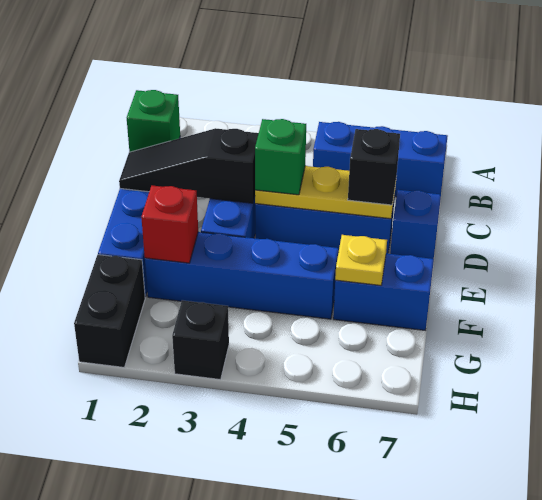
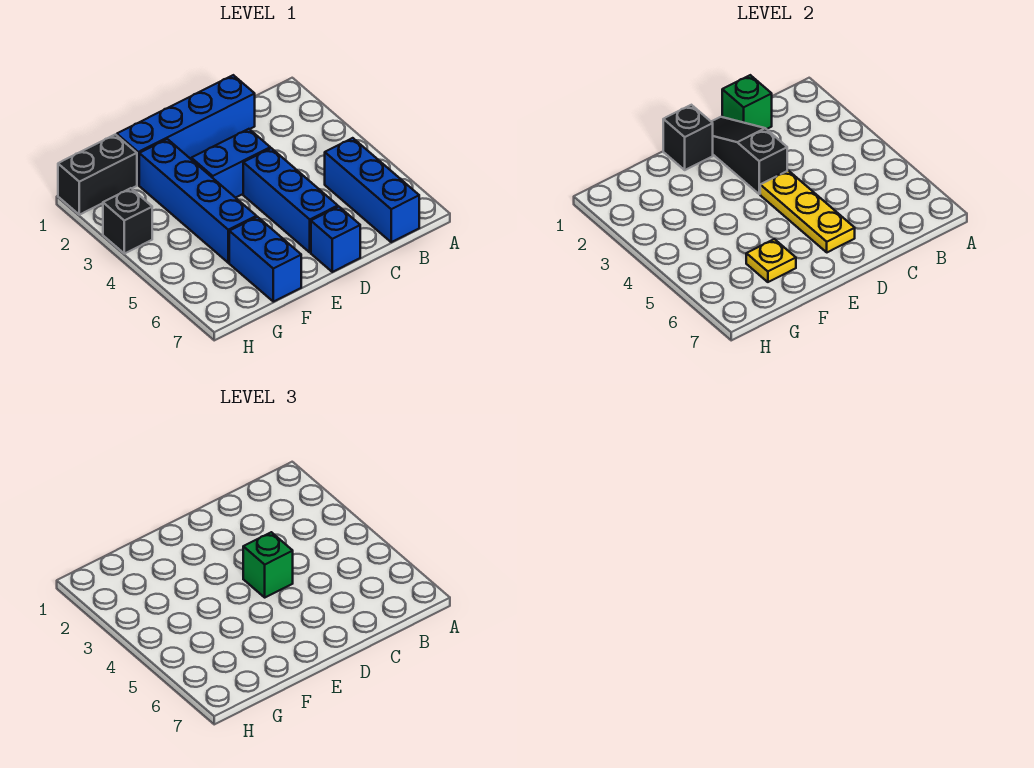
black brick D6 level 3 -> black brick E1 level 2
red brick F2 level 2 -> none

